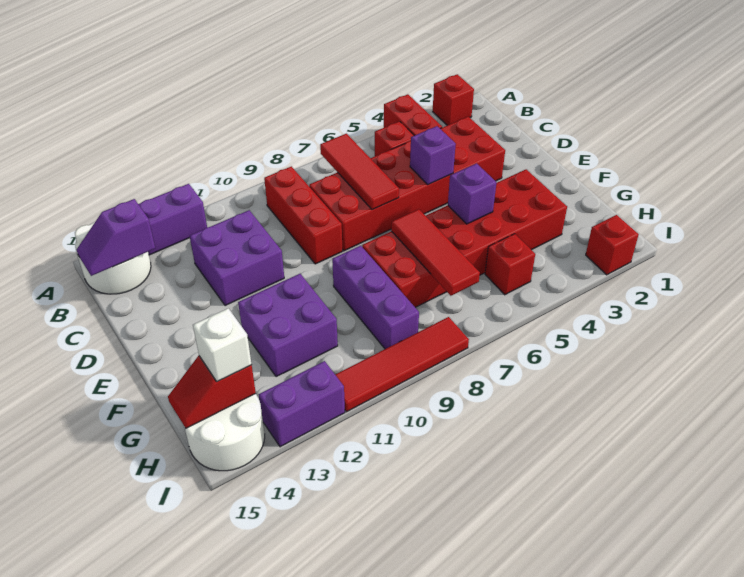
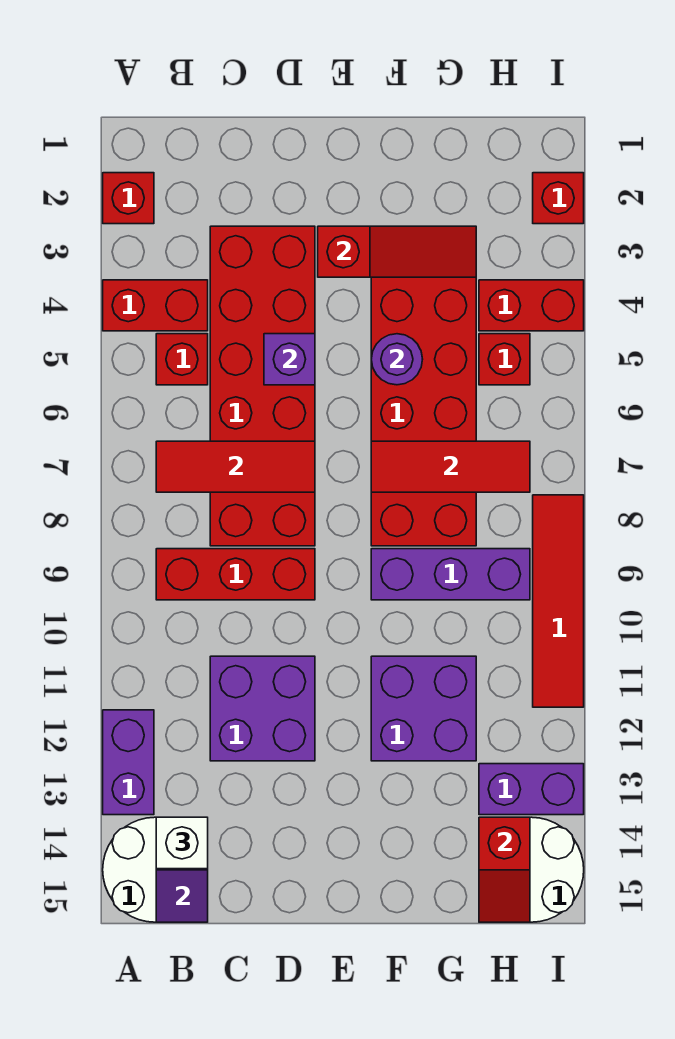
none -> red slope E3:G3 level 2 top E
purple brick F5 level 2 -> purple round brick F5 level 2
none -> red brick H4:I4 level 1
white brick H14 level 3 -> white brick B14 level 3
purple brick I12:I13 level 1 -> purple brick H13:I13 level 1

